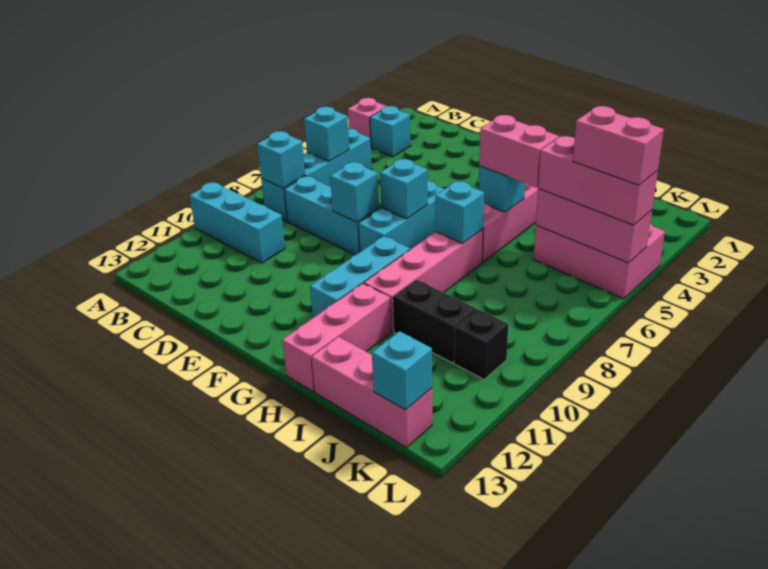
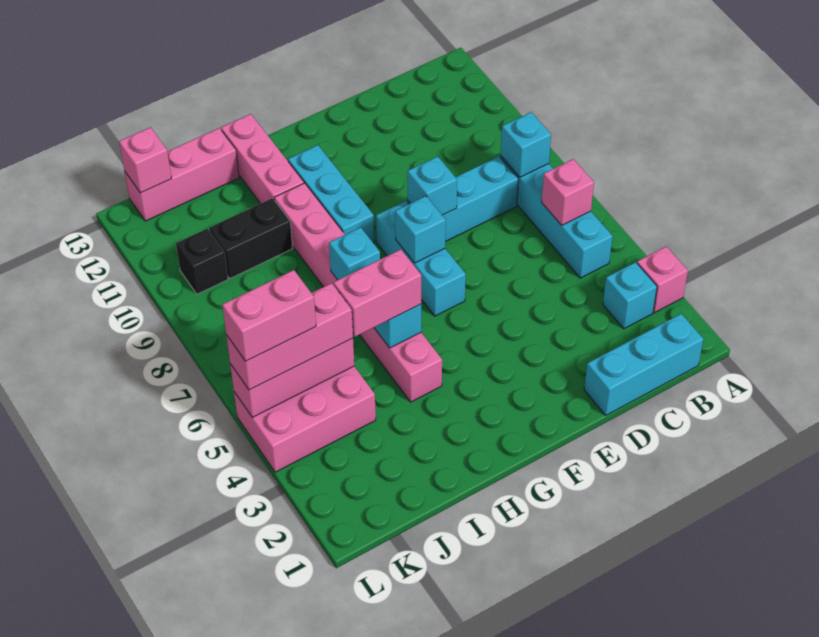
cyan brick A10:C10 level 1 -> cyan brick B1:D1 level 1
cyan brick B6 level 2 -> pink brick B6 level 2
cyan brick K13 level 2 -> pink brick K13 level 2

